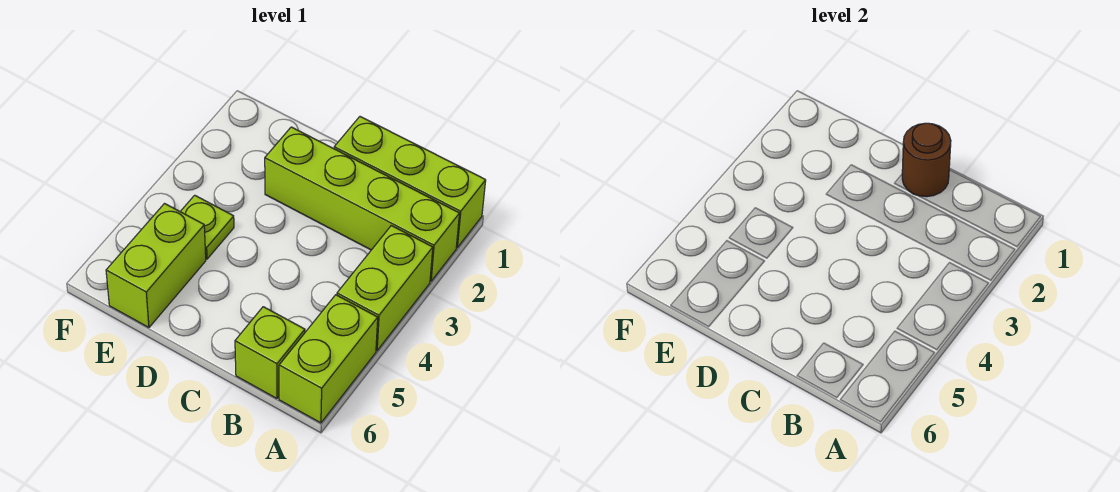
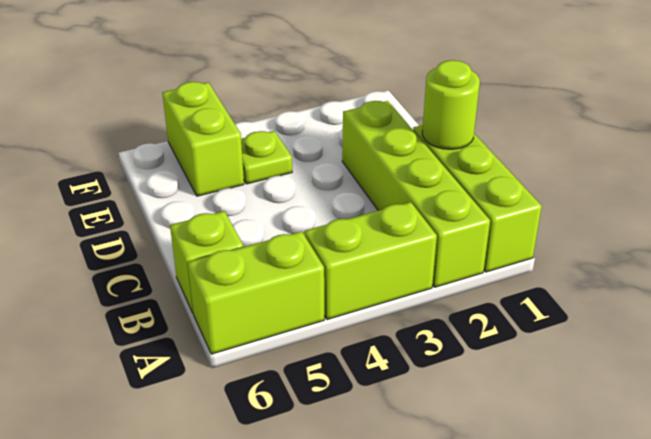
brown round brick C1 level 2 -> lime round brick C1 level 2
lime brick E5:E6 level 1 -> lime brick E5:F5 level 1

